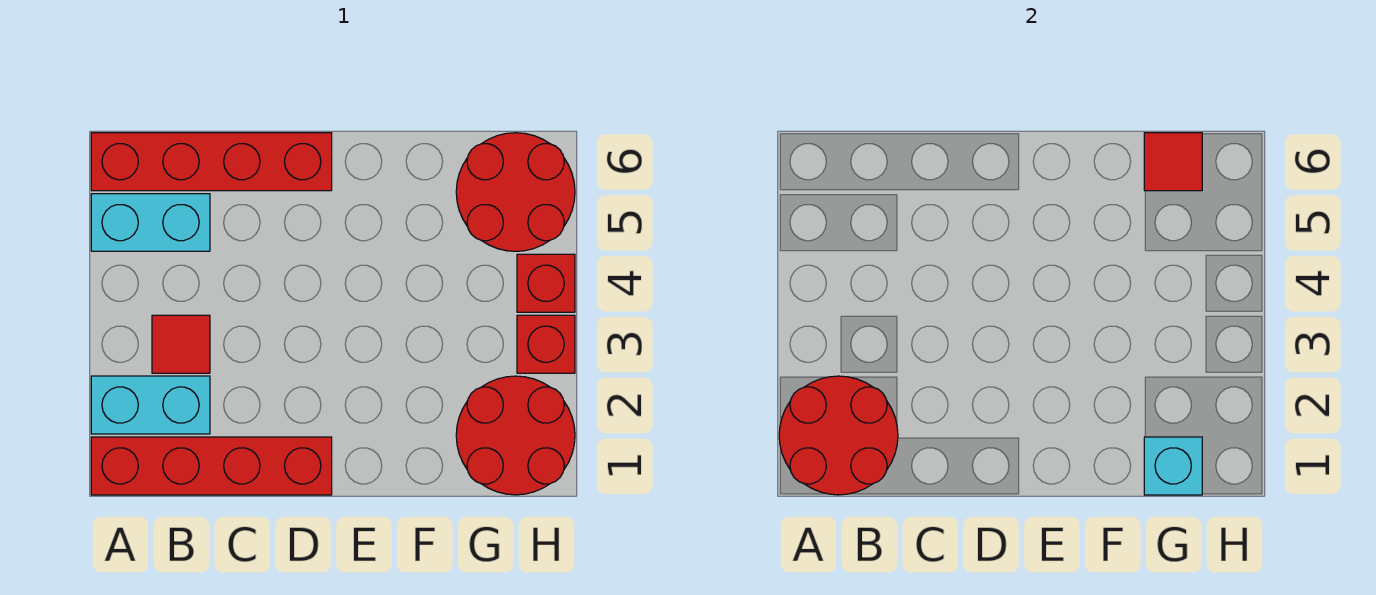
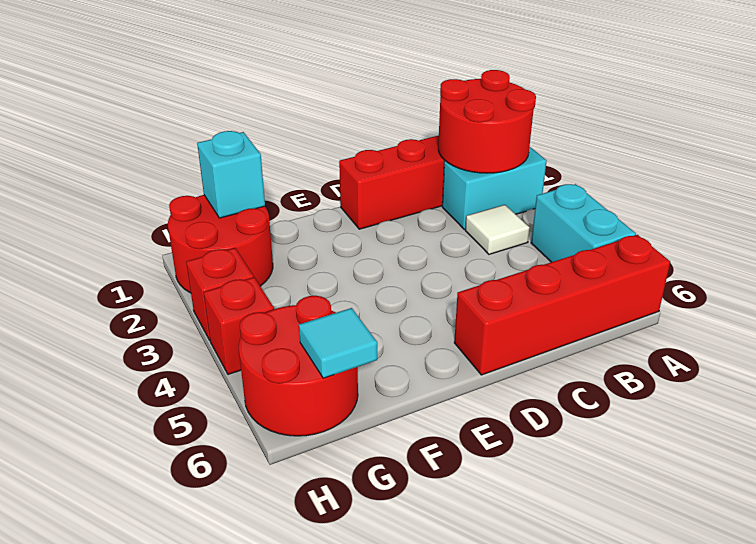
cyan brick A5:B5 level 1 -> cyan brick A4:A5 level 1
red tile B3 level 1 -> white tile B3 level 1
red tile G6 level 2 -> cyan tile G6 level 2

